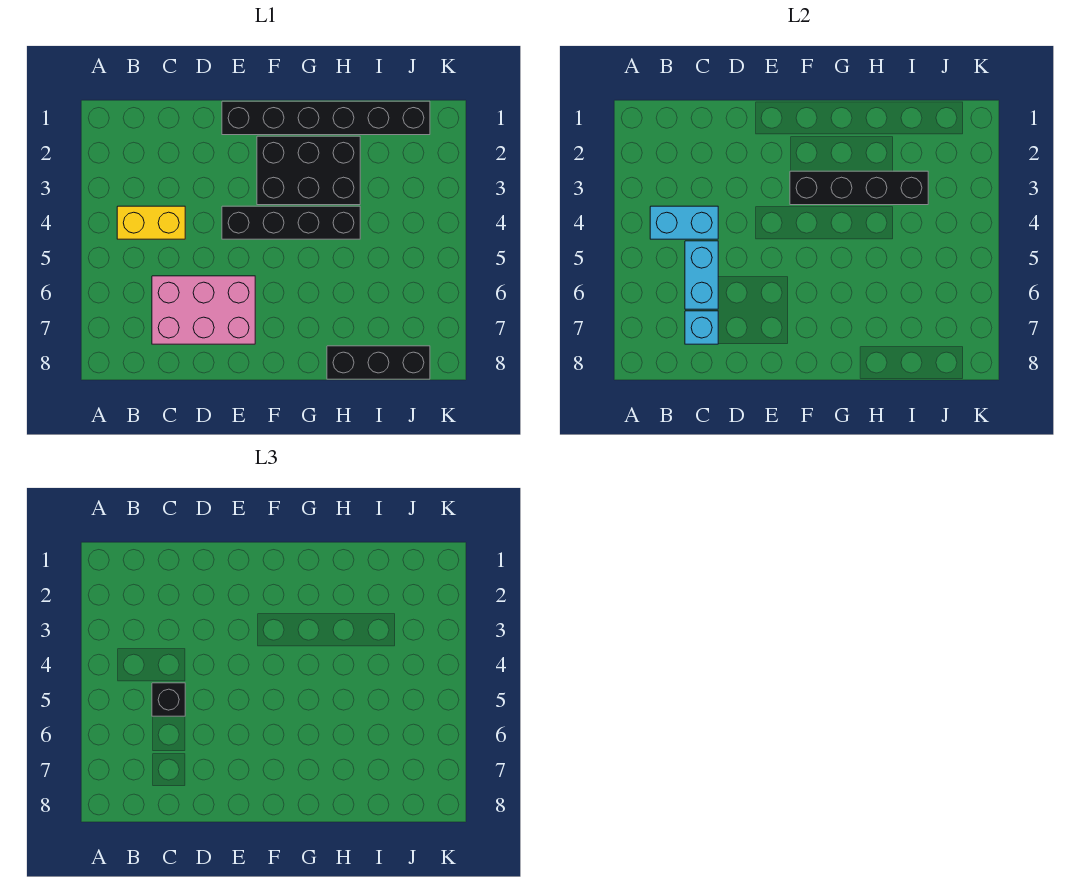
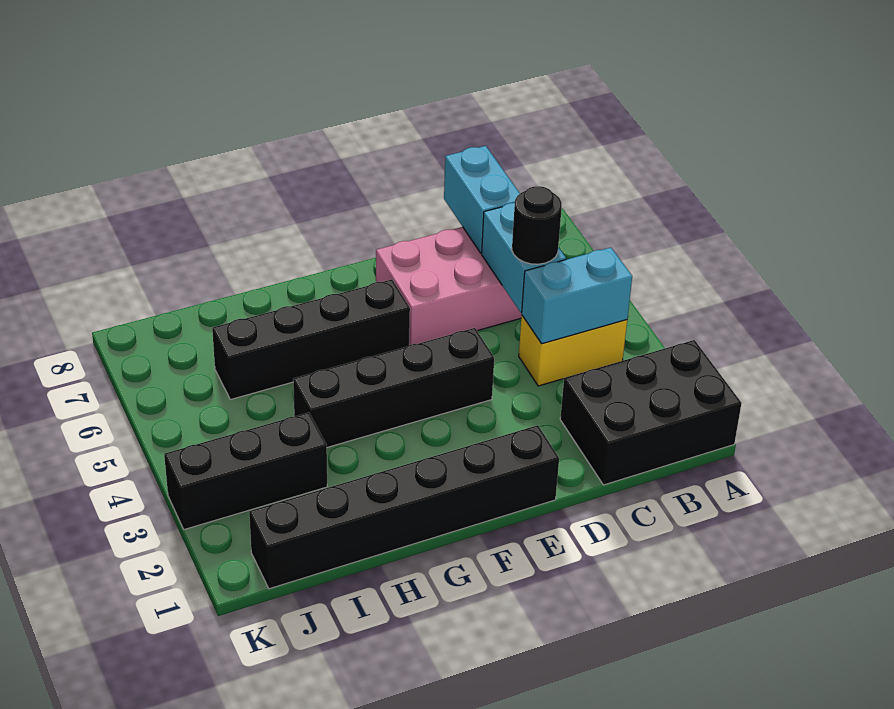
black brick C5 level 3 -> black round brick C5 level 3
cyan brick C7 level 2 -> cyan brick C7:C8 level 2
black brick F2:H3 level 1 -> black brick A1:C2 level 1
black brick F3:I3 level 2 -> black brick F6:I6 level 1
black brick H8:J8 level 1 -> black brick I3:K3 level 1

